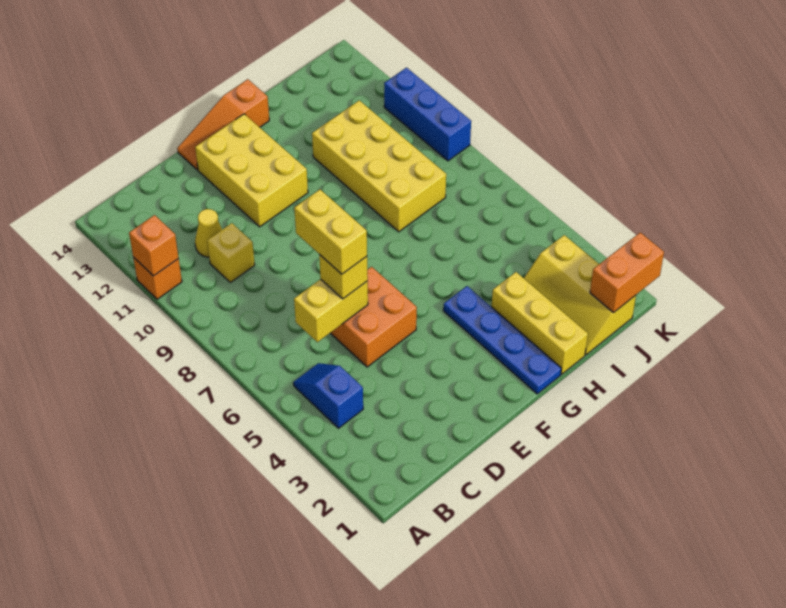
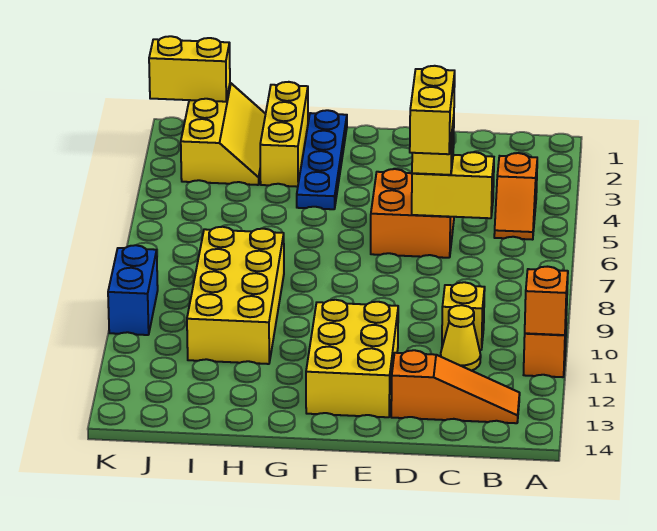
blue slope B4:B5 level 1 top 4 -> orange slope B4:B5 level 1 top 4
orange slope E14:G14 level 1 top G -> orange slope B13:D13 level 1 top D
orange brick J1:K1 level 2 -> yellow brick J1:K1 level 2
blue brick K9:K11 level 1 -> blue brick K9:K10 level 1

